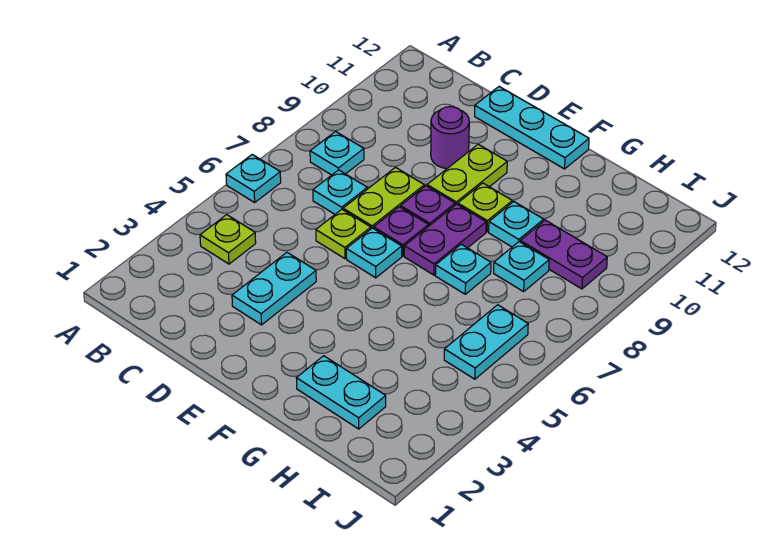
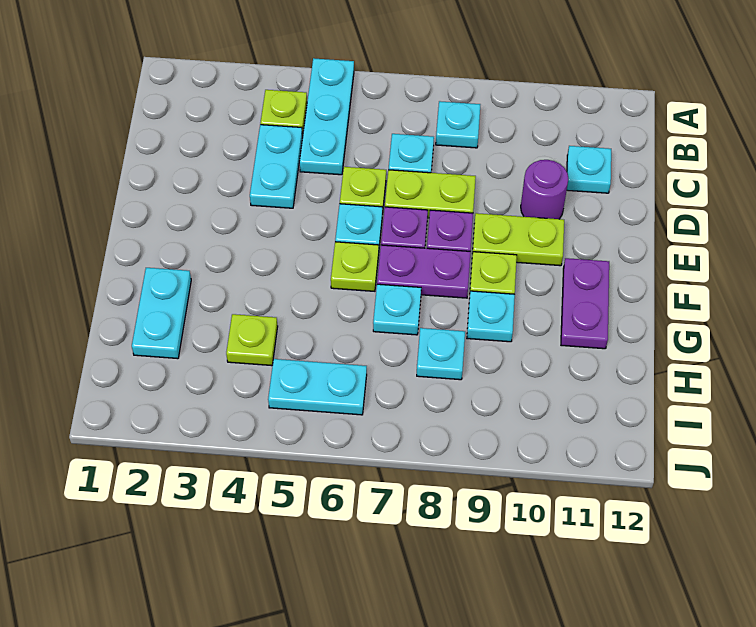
cyan plate A6 level 1 -> cyan plate C11 level 1
cyan plate D3:D4 level 1 -> cyan plate C4:D4 level 1
cyan plate D12:F12 level 1 -> cyan plate A5:C5 level 1
none -> lime plate F6 level 1
none -> lime plate H4 level 1
purple plate H9:I9 level 1 -> purple plate F11:G11 level 1

